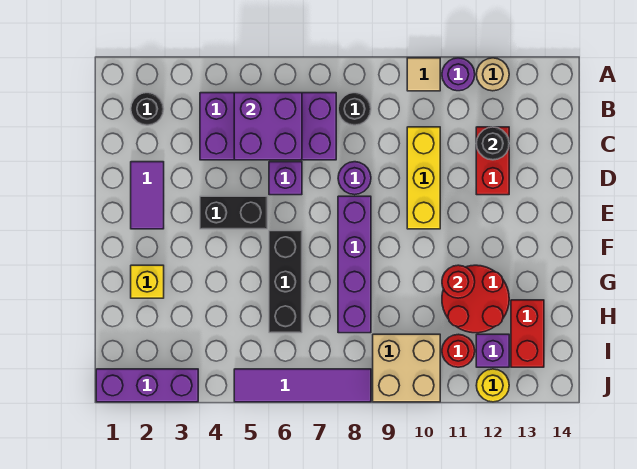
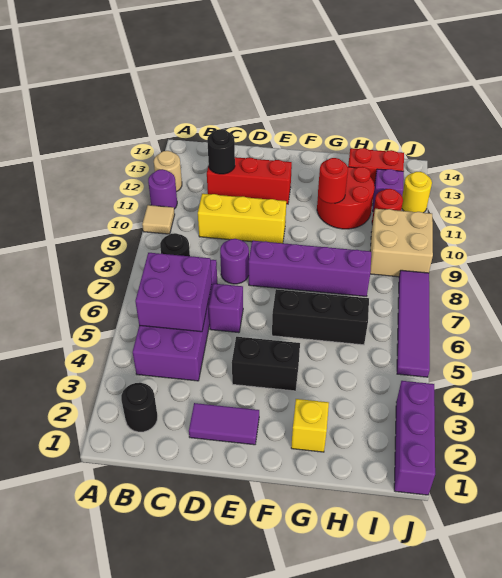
red brick C12:D12 level 1 -> red brick C12:E12 level 1
black brick E4:E5 level 1 -> black brick E4:F4 level 1

